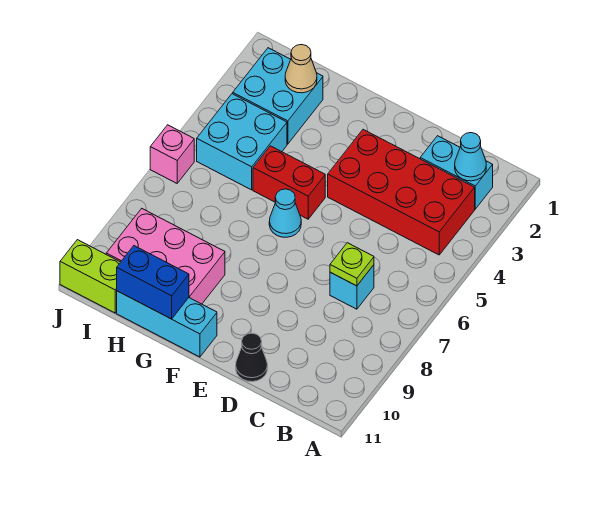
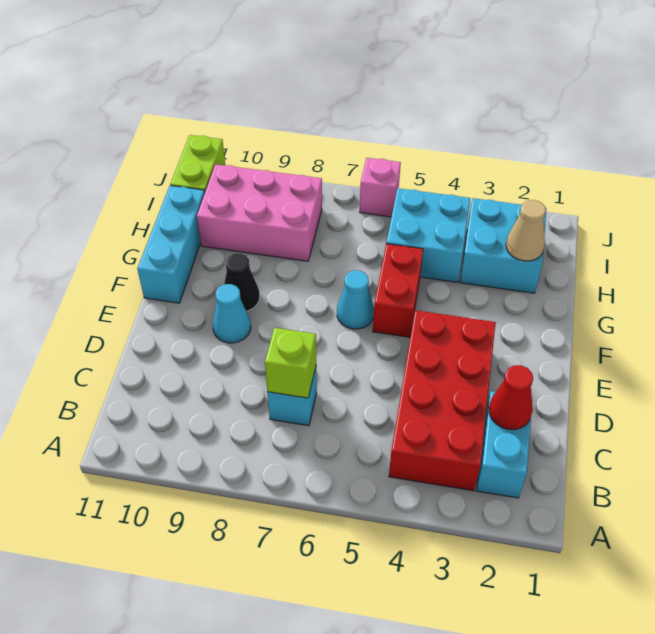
cyan cone B2 level 2 -> cyan cone E9 level 1
none -> red cone C2 level 2
lime plate C7 level 2 -> lime brick C7 level 2
black cone D11 level 1 -> black cone F9 level 1
pink brick G9:I10 level 1 -> pink brick H8:I10 level 1
blue brick G11:H11 level 2 -> none

